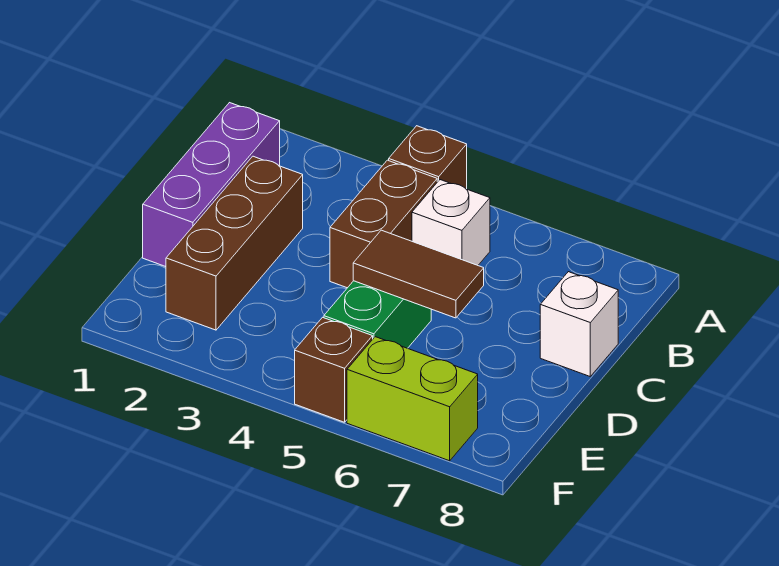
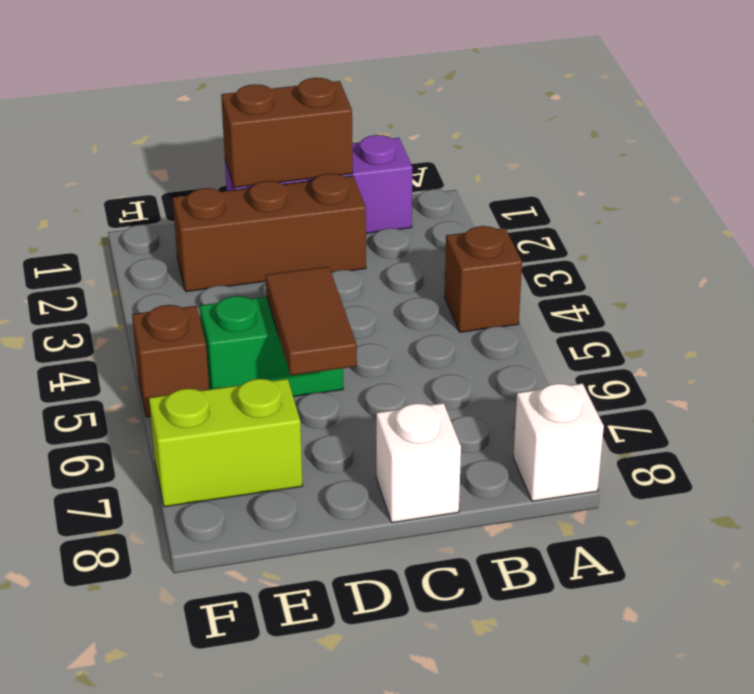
brown brick B4:C4 level 1 -> brown brick C1:D1 level 2
white brick B5 level 1 -> white brick A8 level 1
lime brick F6:F7 level 1 -> lime brick E7:F7 level 1

